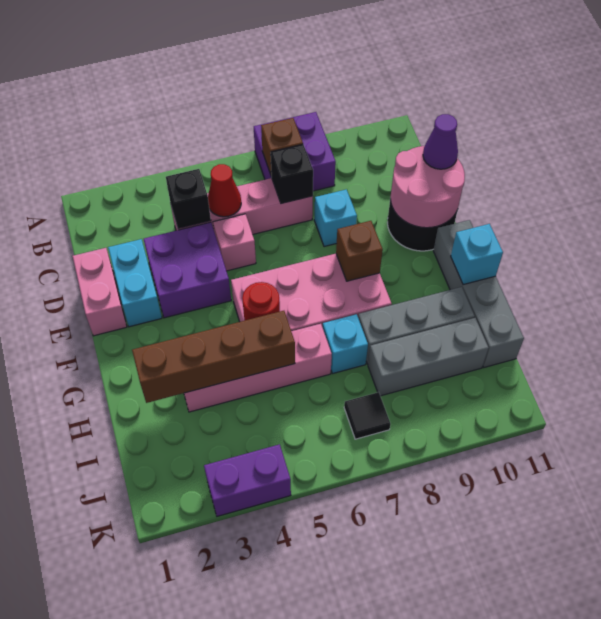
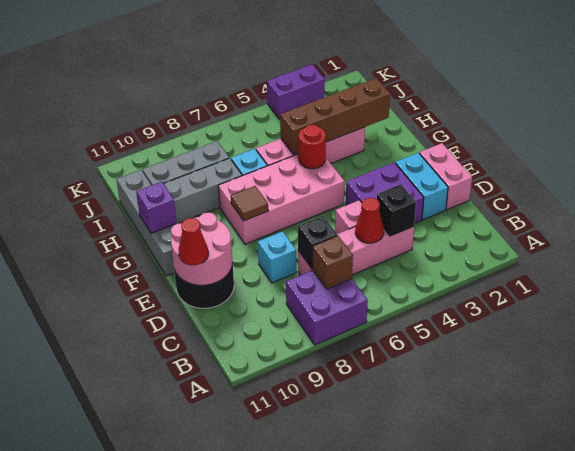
purple cone D11 level 3 -> red cone D11 level 3
brown brick F8 level 2 -> brown tile F8 level 2
cyan brick G11 level 2 -> purple brick G11 level 2
black tile J7 level 1 -> none

